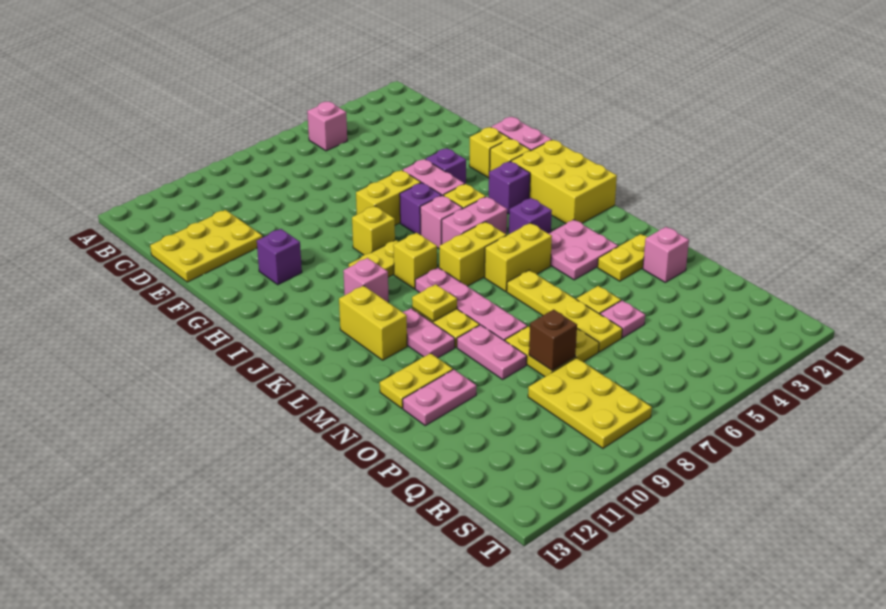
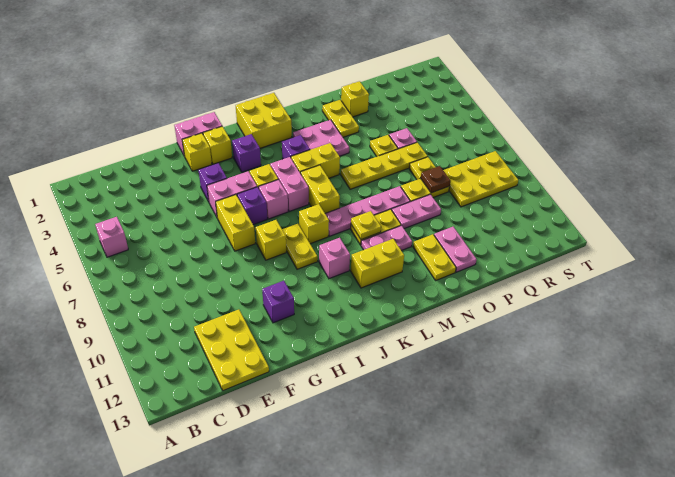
yellow brick I1:K2 level 1 -> yellow brick J1:K2 level 1
yellow brick L5:L6 level 1 -> yellow brick K5:L5 level 1
pink brick O2 level 1 -> yellow brick O2 level 1
brown brick P8 level 2 -> brown plate P8 level 2

